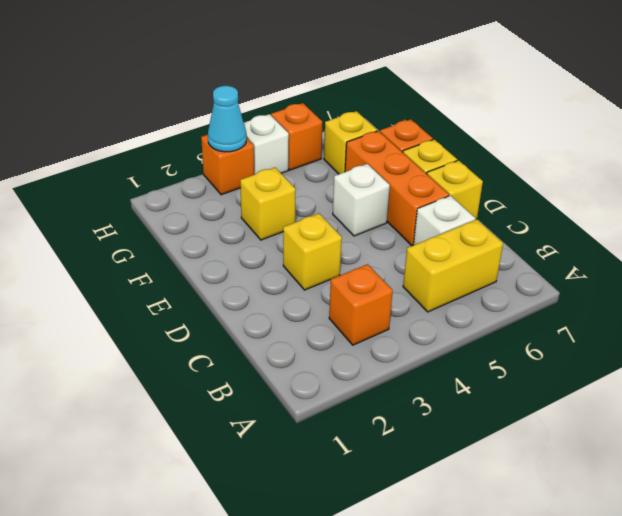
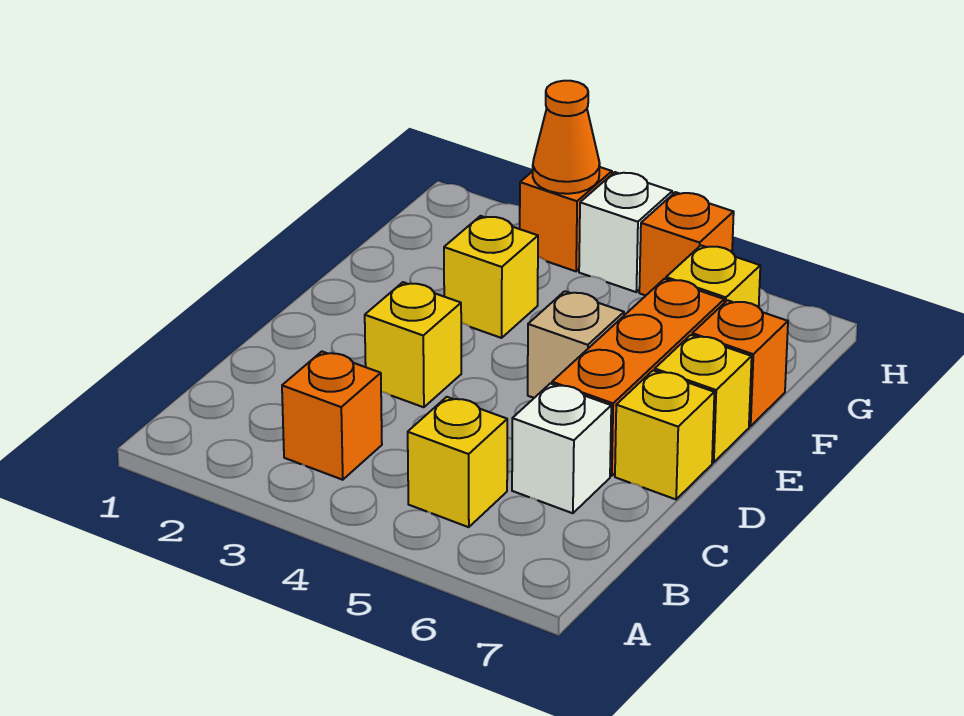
yellow brick B5:B6 level 1 -> yellow brick B5 level 1
white brick E5 level 1 -> tan brick E5 level 1
cyan cone H3 level 2 -> orange cone H3 level 2

